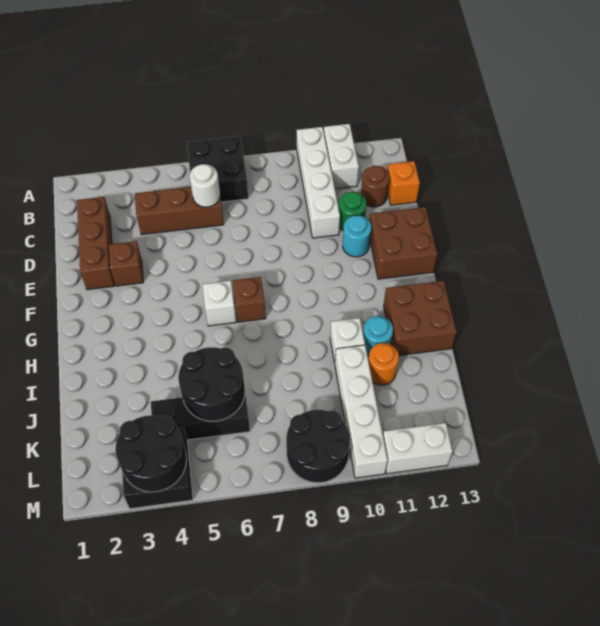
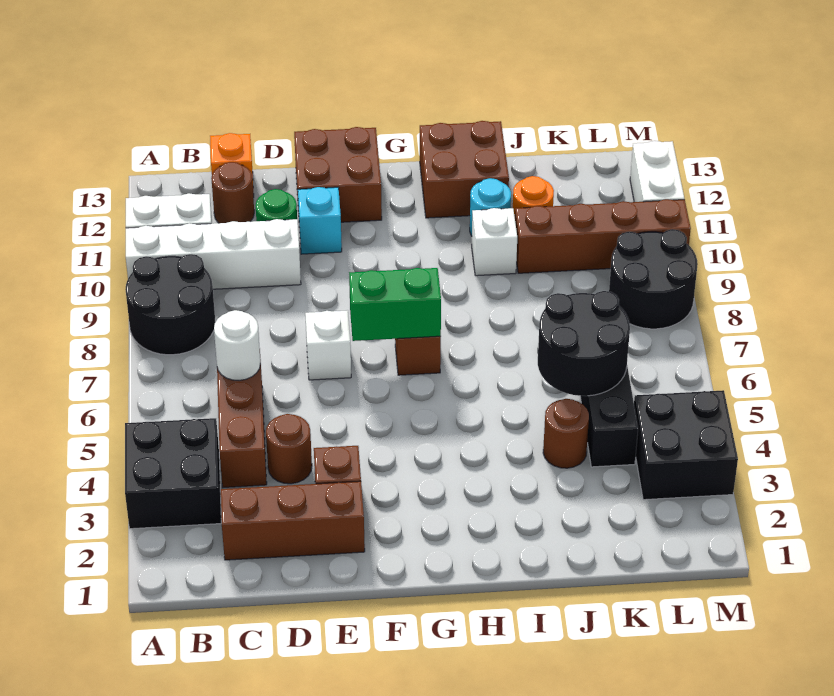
black brick A6:B7 level 1 -> black brick A3:B4 level 1
none -> brown round brick D4 level 1
cyan round brick E11 level 1 -> cyan brick E11 level 1
none -> green brick F7:G7 level 2
white brick G6 level 1 -> white brick E7 level 1
none -> brown round brick J4 level 1
white brick J10:M10 level 1 -> brown brick J10:M10 level 1
black round brick L3:M4 level 2 -> black round brick A8:B9 level 1

